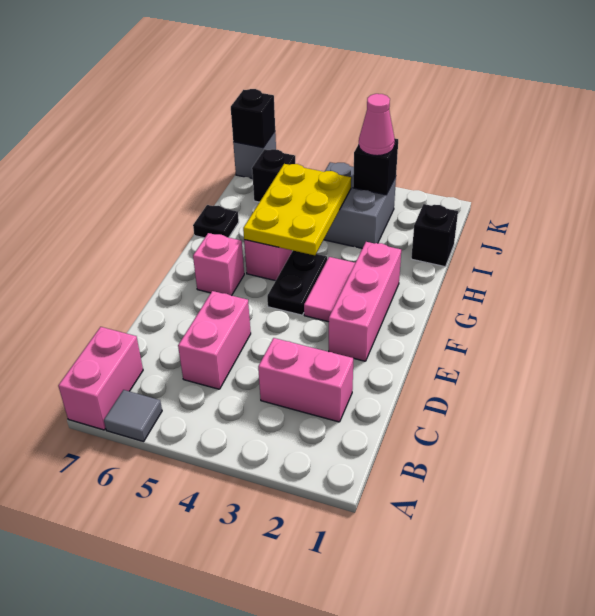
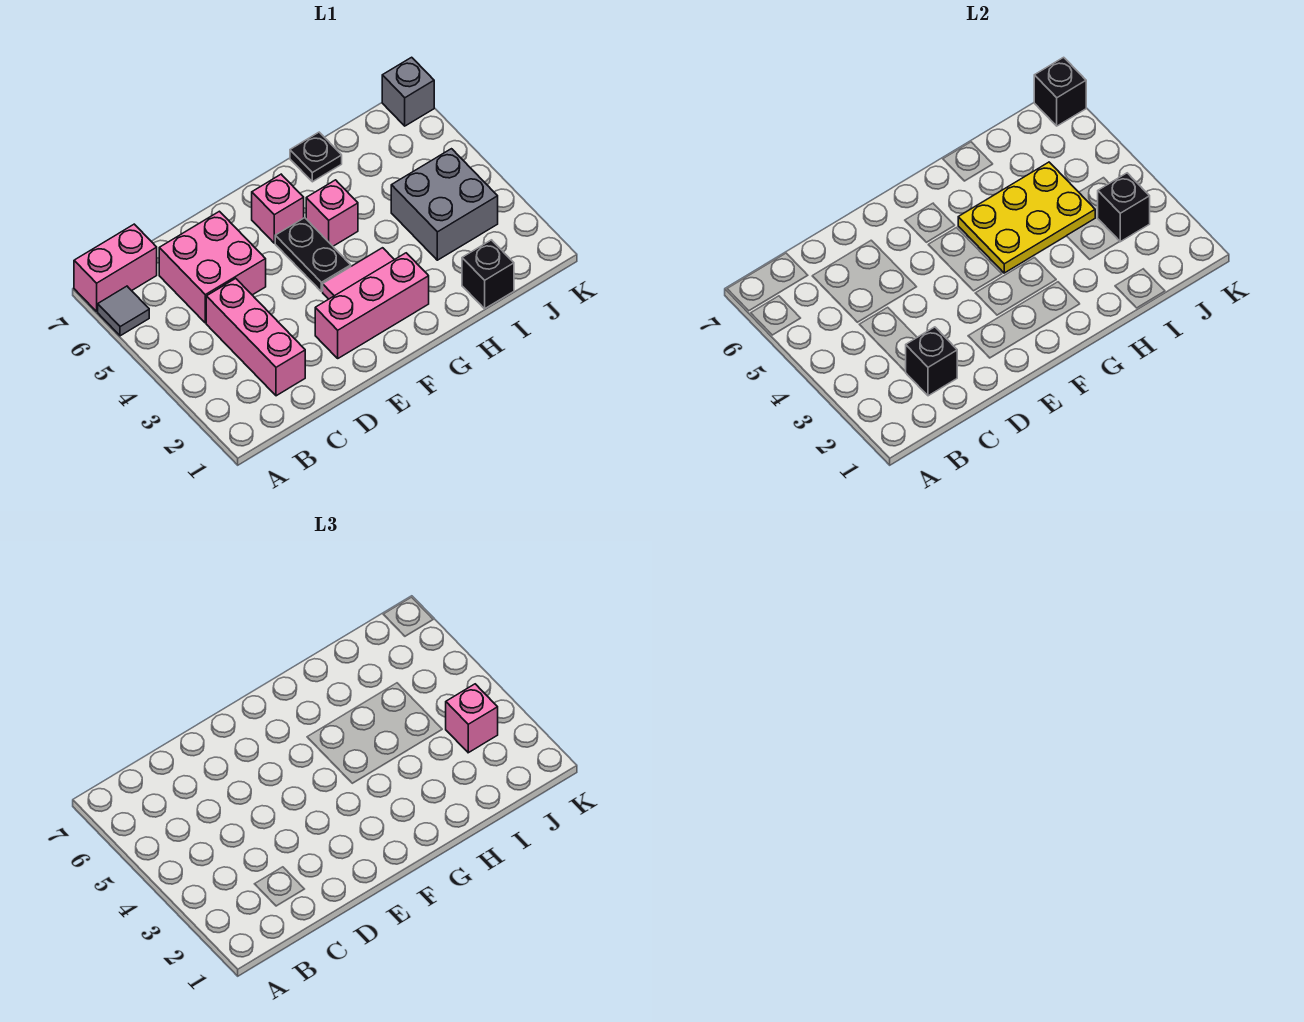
pink brick C2:C3 level 1 -> pink brick C2:C4 level 1
pink brick C5:D5 level 1 -> pink brick C5:D6 level 1
black plate F4:G4 level 1 -> black plate F4:F5 level 1
pink cone J3 level 3 -> pink brick J3 level 3
black brick J6 level 1 -> black brick C2 level 2

